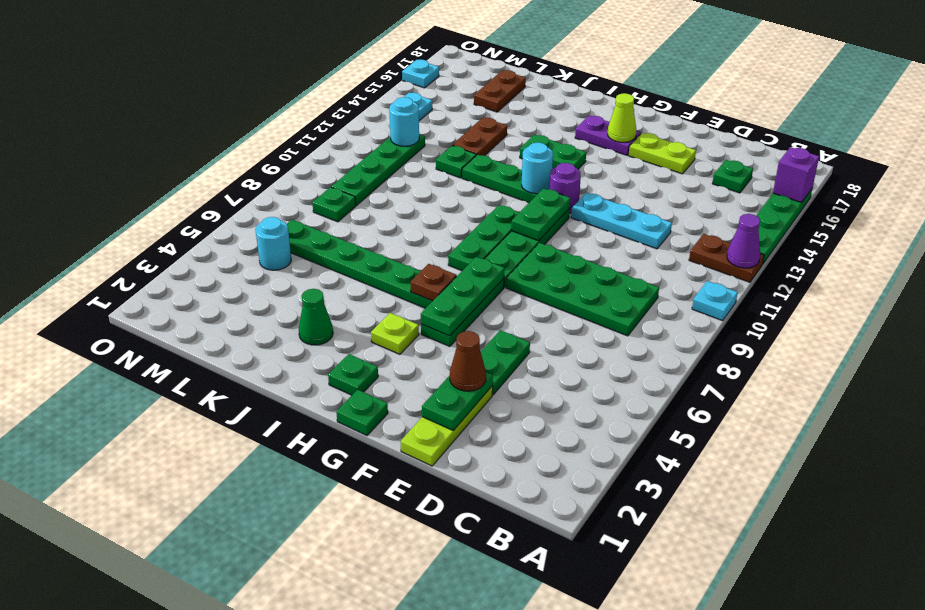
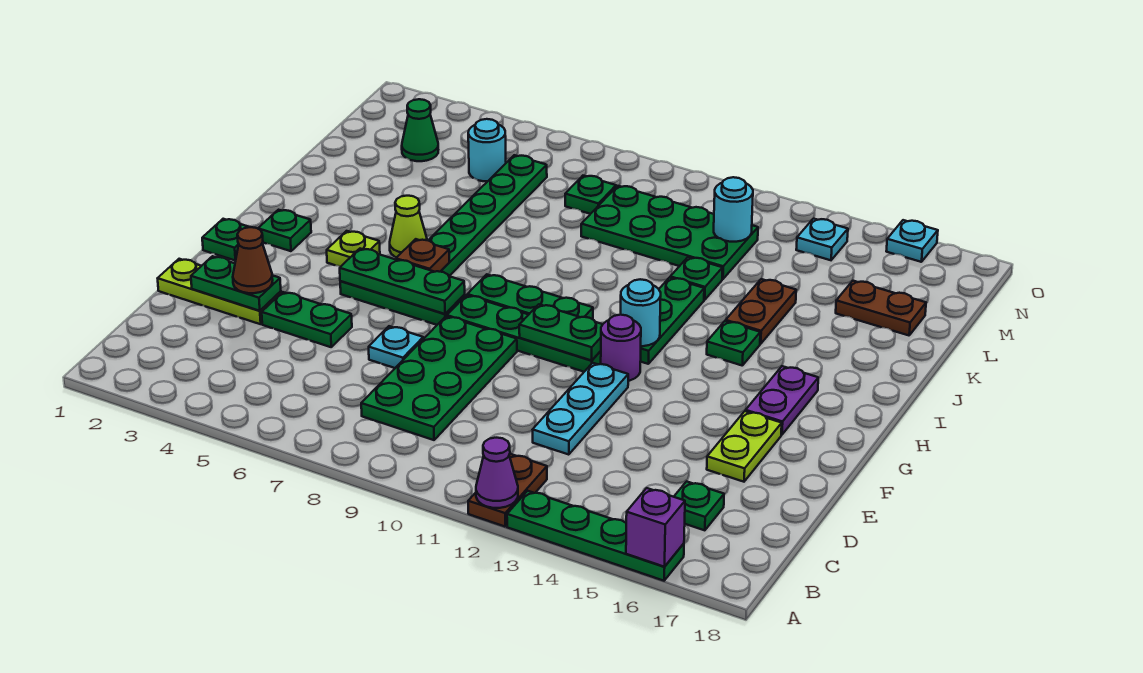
cyan plate A10 level 1 -> cyan plate E7 level 1
lime cone G16 level 2 -> lime cone I5 level 1
green plate H14:I14 level 1 -> green plate I14 level 1
green cone J3 level 1 -> green cone M3 level 1
brown plate K13:K14 level 1 -> brown plate J14:K14 level 1
green plate M9:M12 level 1 -> green plate L9:M12 level 1

